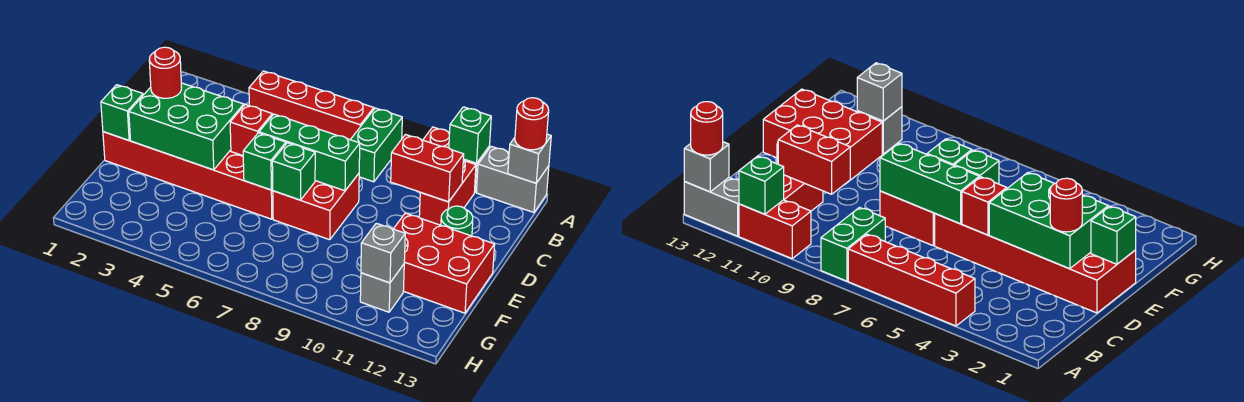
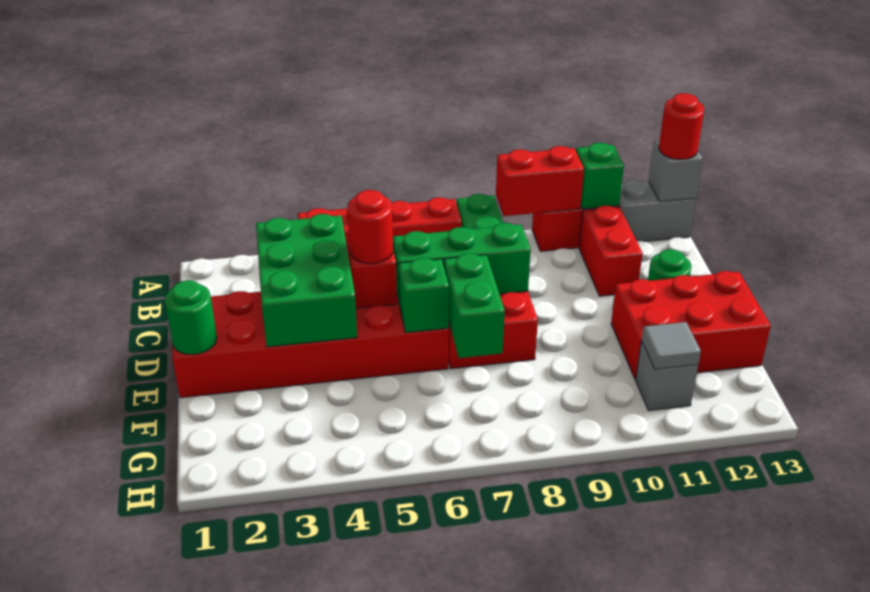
red brick C10:C11 level 2 -> red brick A9:A10 level 2
green brick D2:E4 level 2 -> green brick C3:E4 level 2
red round brick D2 level 3 -> red round brick D5 level 3
green brick E1 level 2 -> green round brick E1 level 2
green brick E7 level 2 -> green brick E7:F7 level 2
grey brick G11 level 2 -> grey tile G11 level 2

